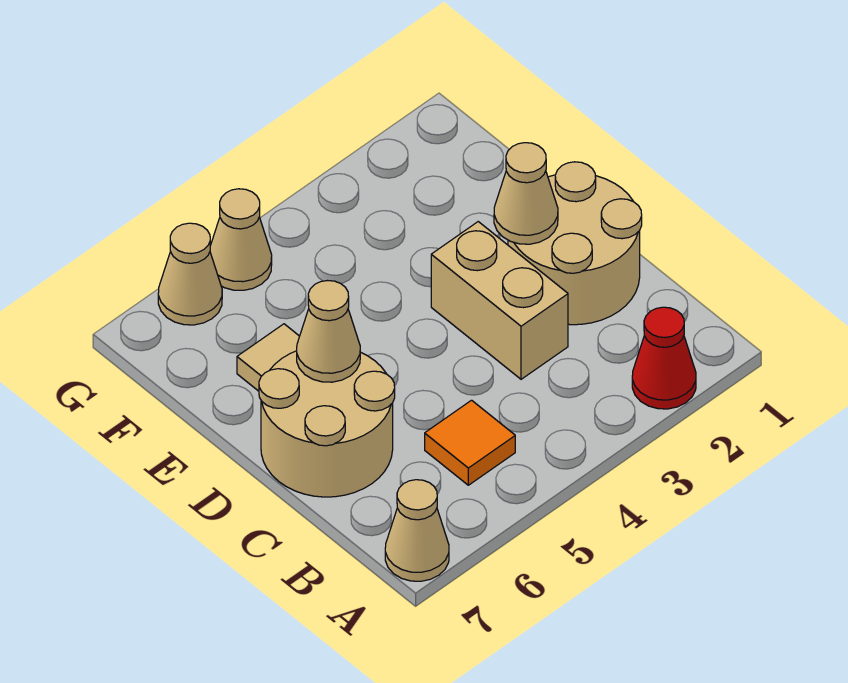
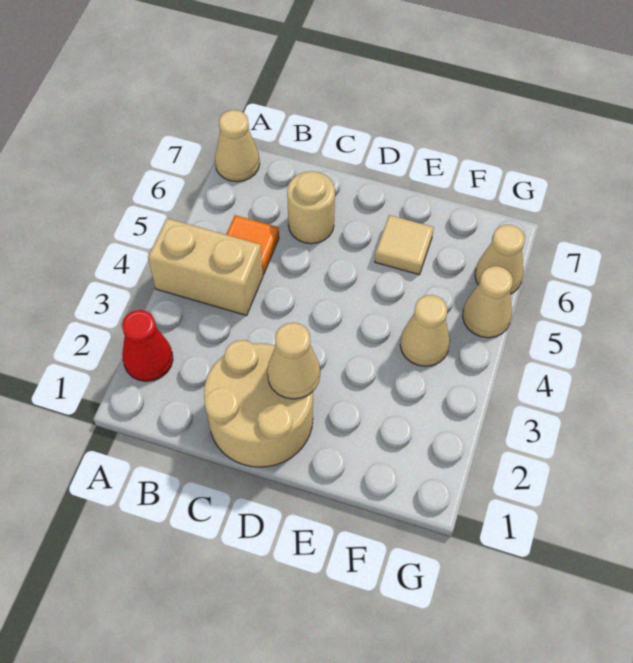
tan brick C3:D3 level 1 -> tan brick A4:B4 level 1
tan round brick C6:D7 level 1 -> tan round brick C6 level 1
tan cone D6 level 2 -> tan cone F4 level 1

